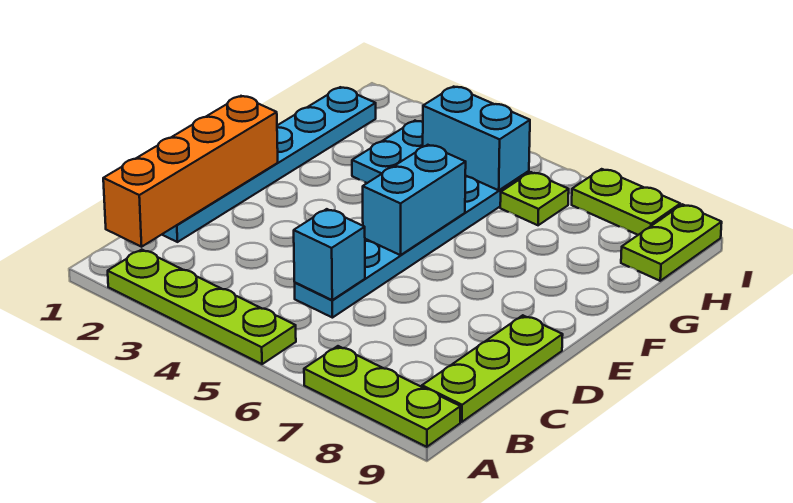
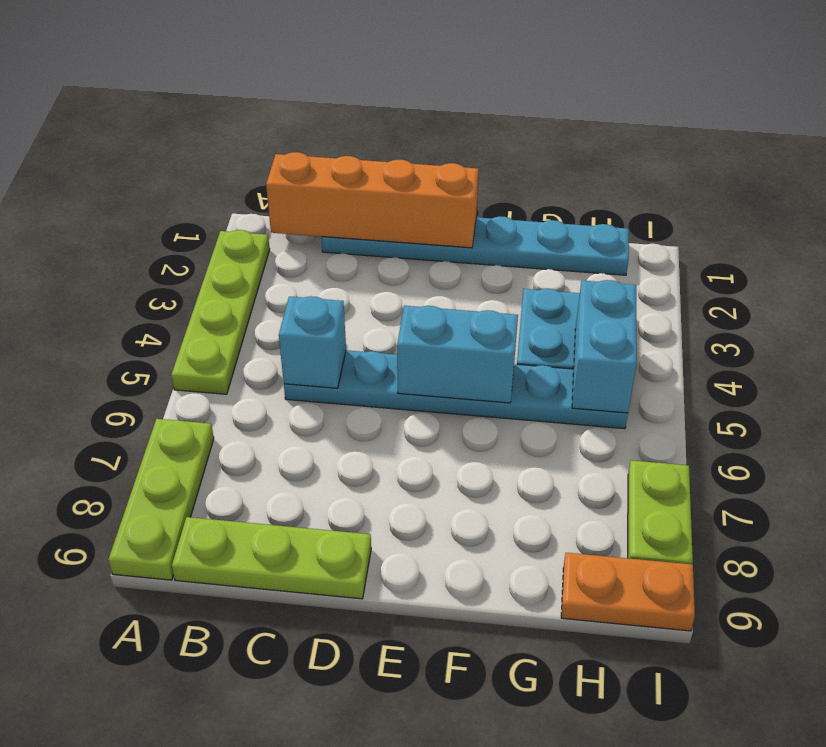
lime plate H6 level 1 -> none
lime plate H9:I9 level 1 -> orange plate H9:I9 level 1

